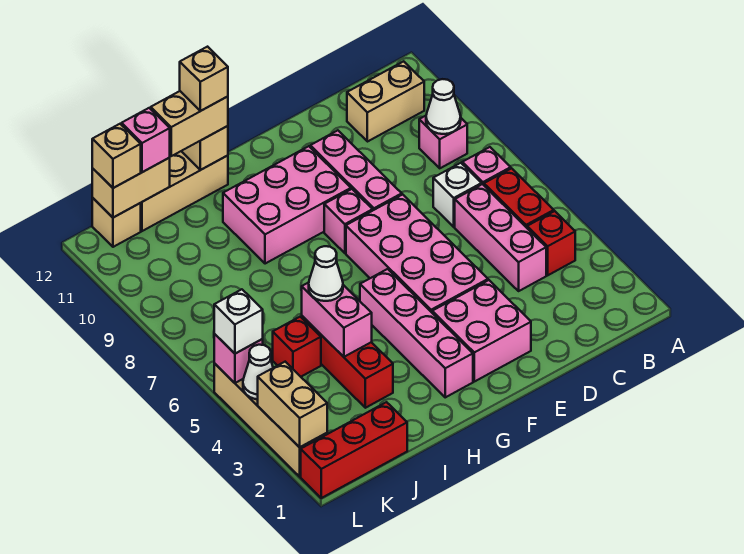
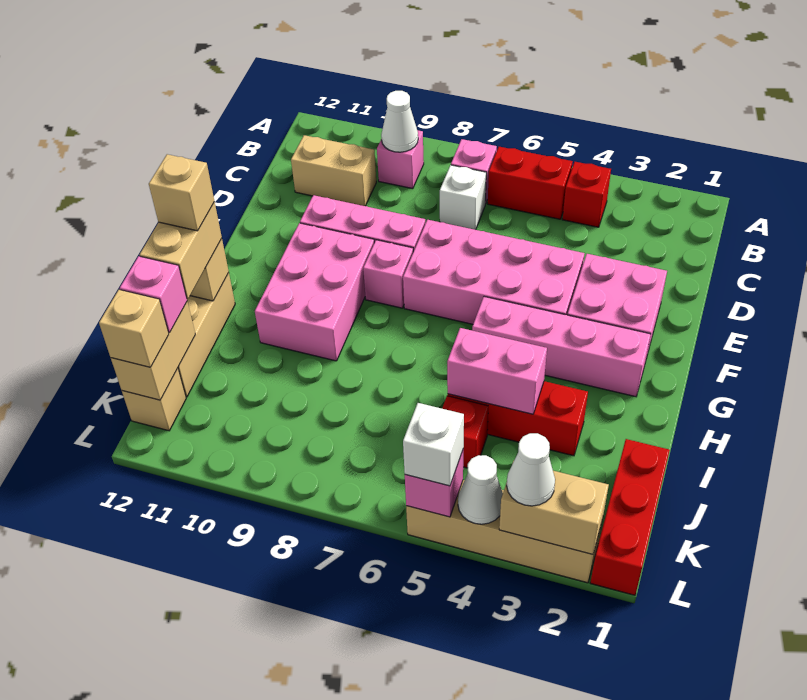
tan brick B11:C11 level 1 -> tan brick C10:C11 level 1
pink brick C4:C6 level 1 -> none
white cone I5 level 3 -> white cone L3 level 3

